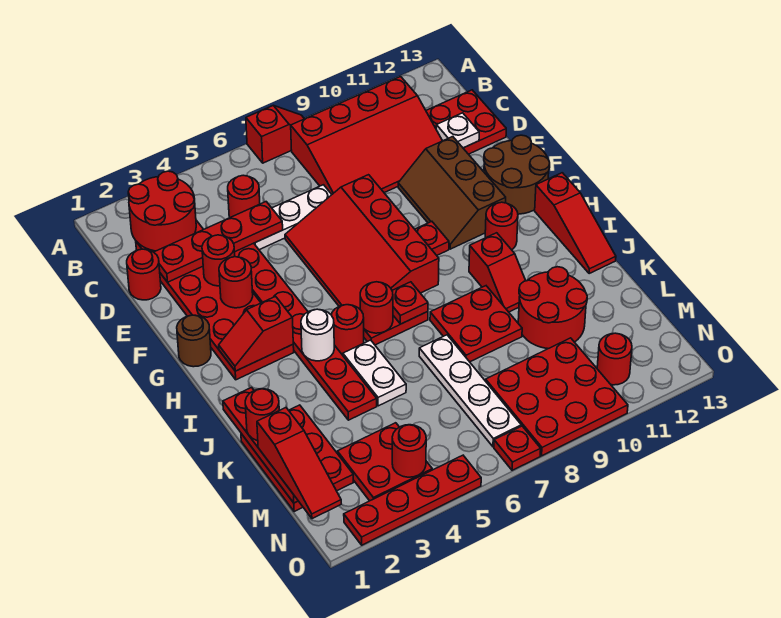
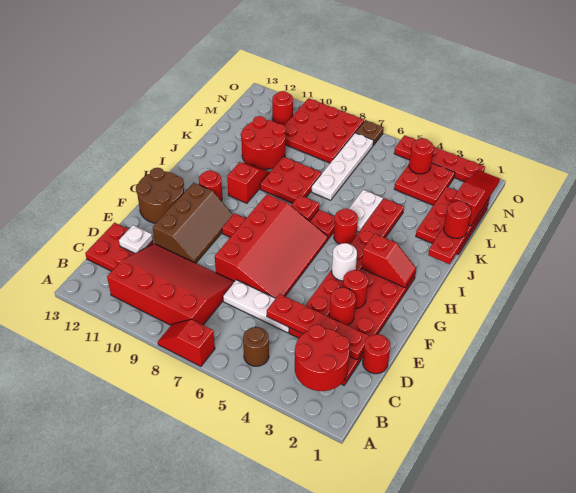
red round brick C5 level 1 -> none
brown round brick G1 level 1 -> brown round brick B5 level 1
red slope H13:J13 level 1 top H -> none
white round brick I4 level 2 -> white round brick G4 level 2
red round brick I6 level 2 -> none
red plate O7 level 1 -> brown plate O7 level 1

